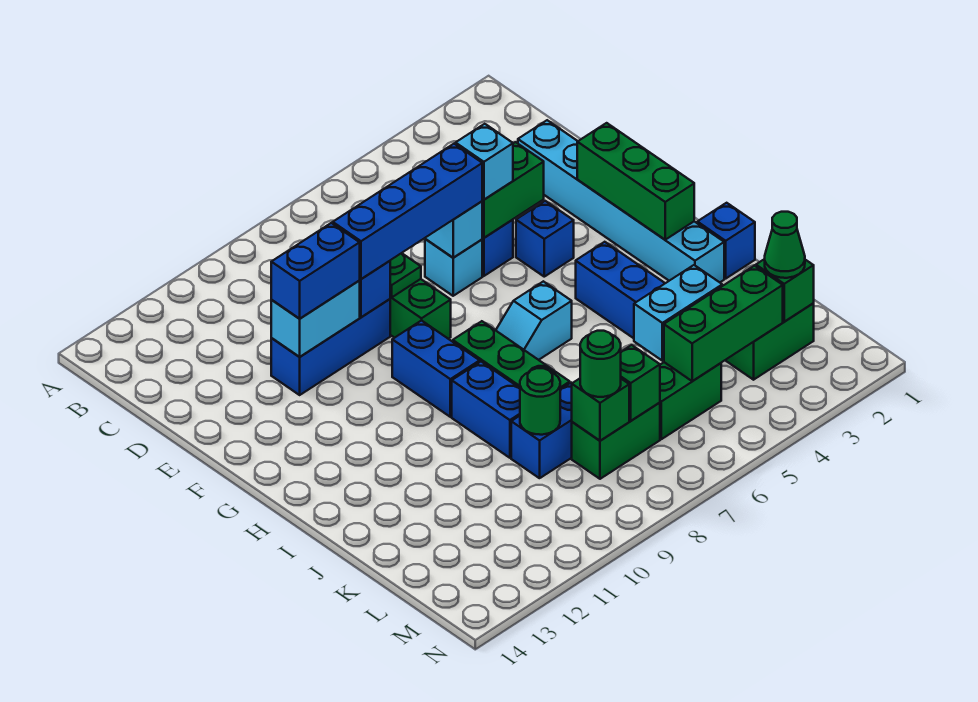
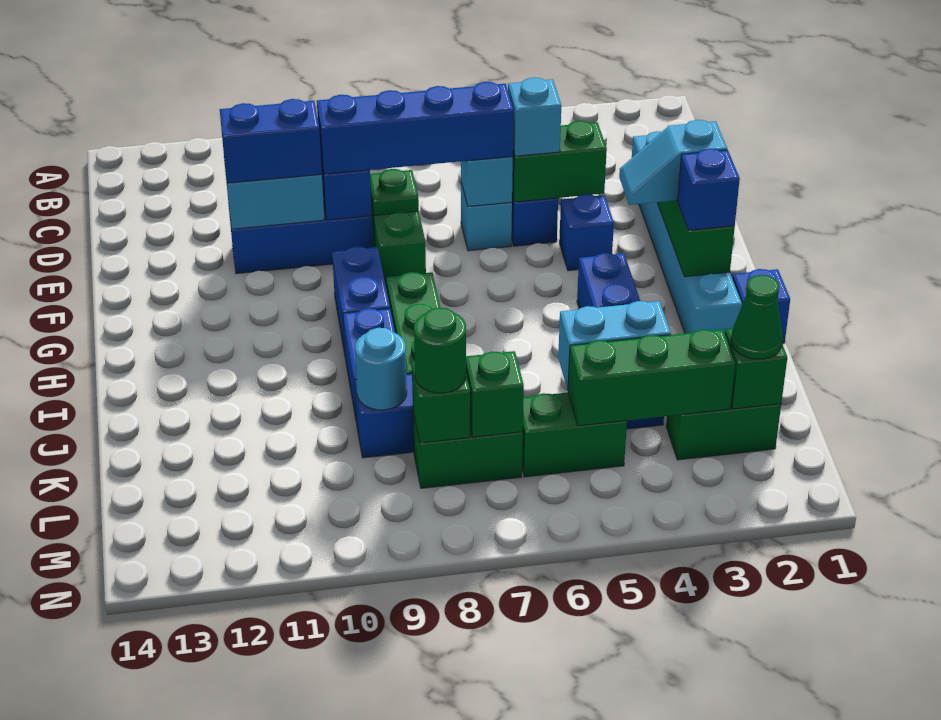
none -> blue brick H2 level 3
cyan slope H6:H7 level 1 top 6 -> cyan slope G2:G3 level 3 top 2
green round brick K9 level 2 -> cyan round brick K9 level 2

